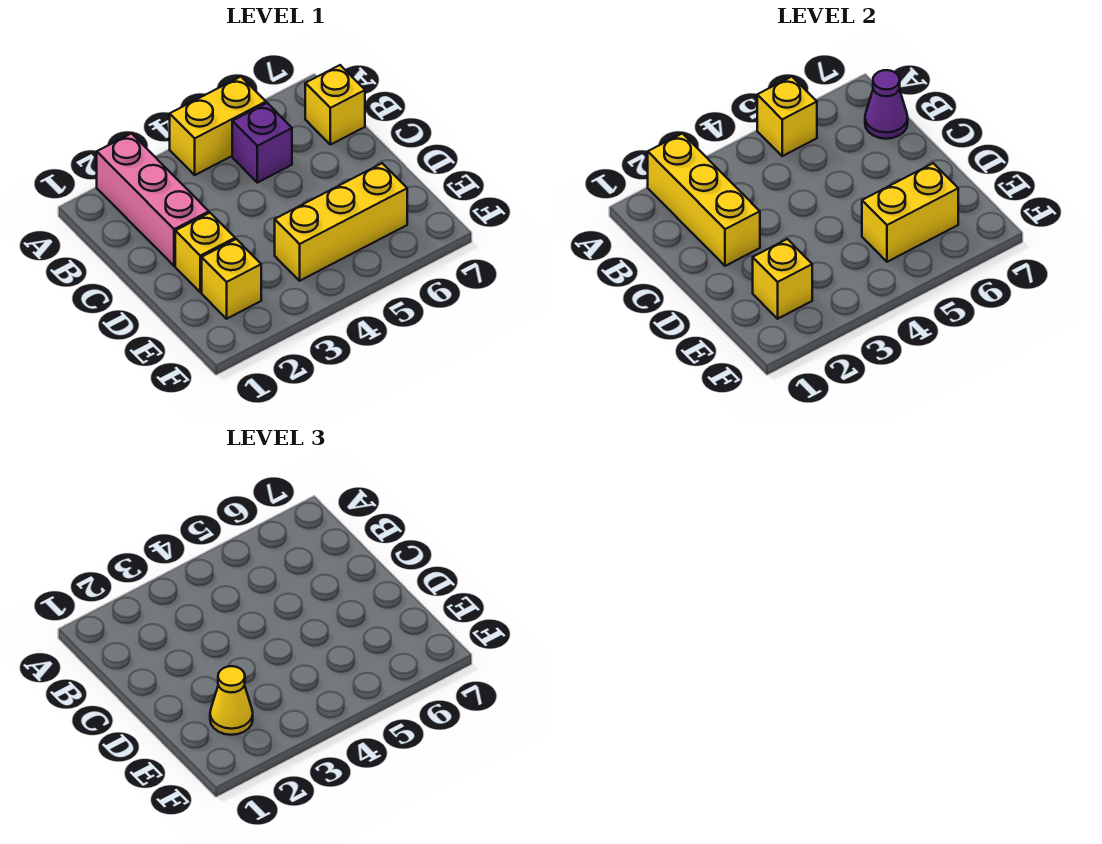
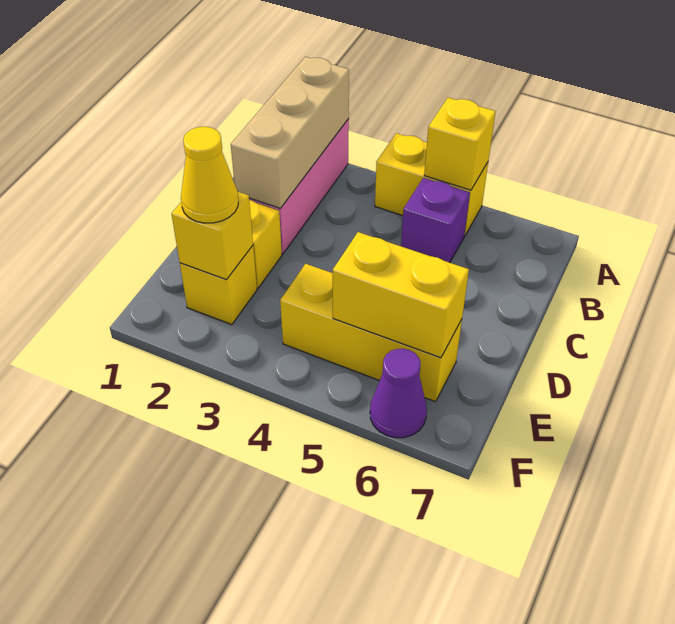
yellow brick A2:C2 level 2 -> tan brick A2:C2 level 2
yellow brick B7 level 1 -> none
purple cone B7 level 2 -> purple cone F6 level 1

